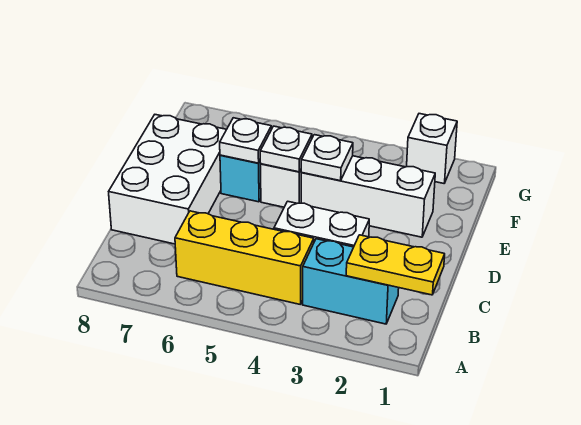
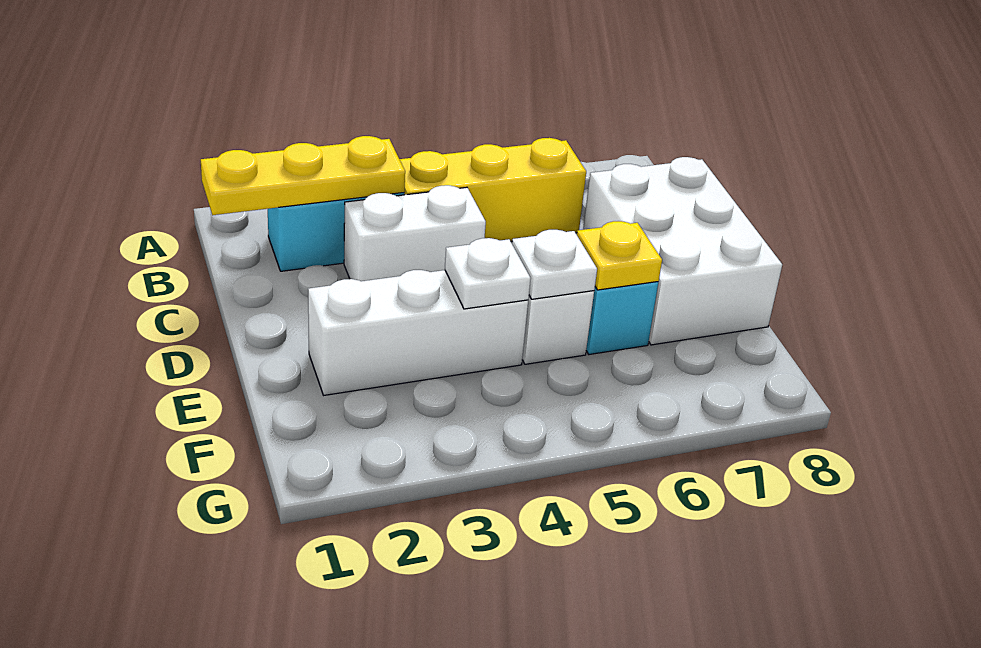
yellow plate B1:B2 level 2 -> yellow plate B1:B3 level 2
white plate E6 level 2 -> yellow plate E6 level 2
white brick G2 level 1 -> none

